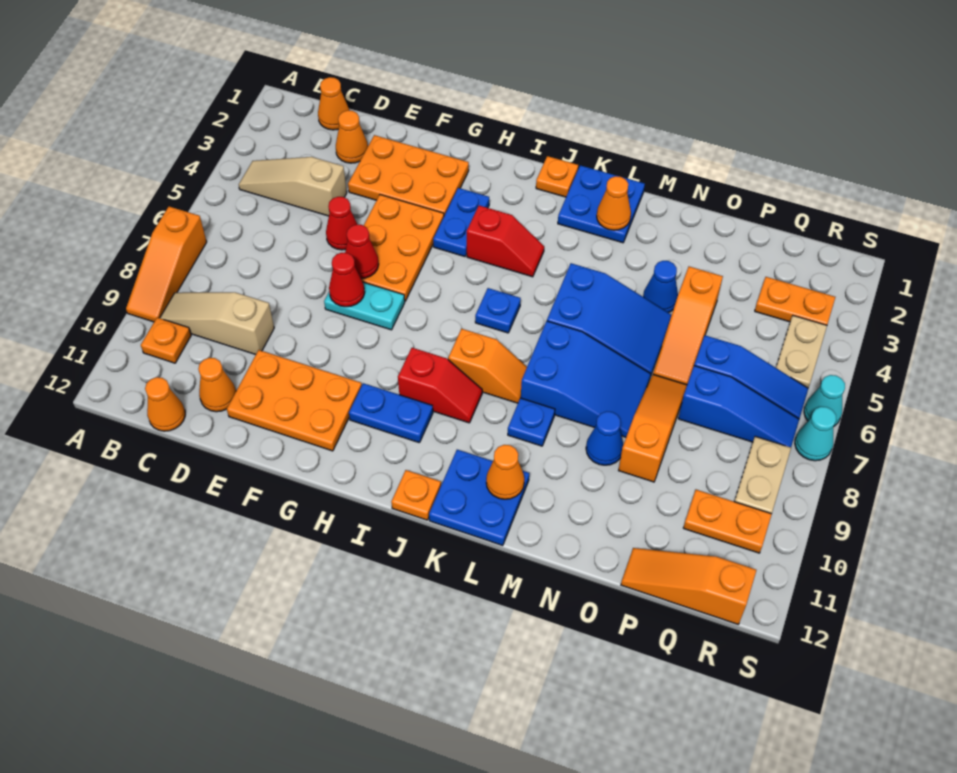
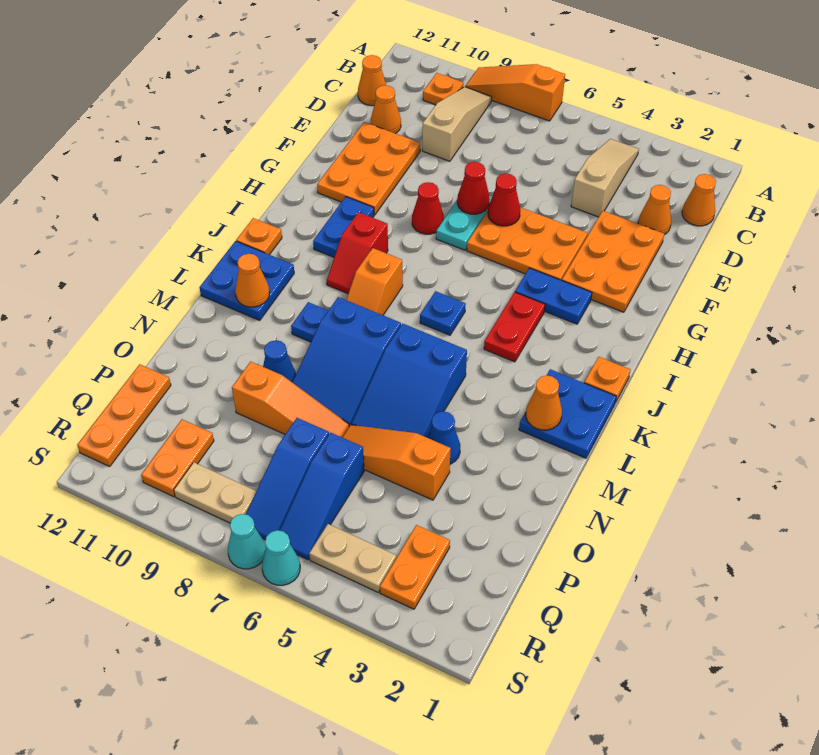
red cone E5 level 1 -> red cone G8 level 1
red slope I4:J4 level 1 top I -> red plate I4:J4 level 1
orange slope P12:R12 level 1 top R -> orange plate P12:R12 level 1

